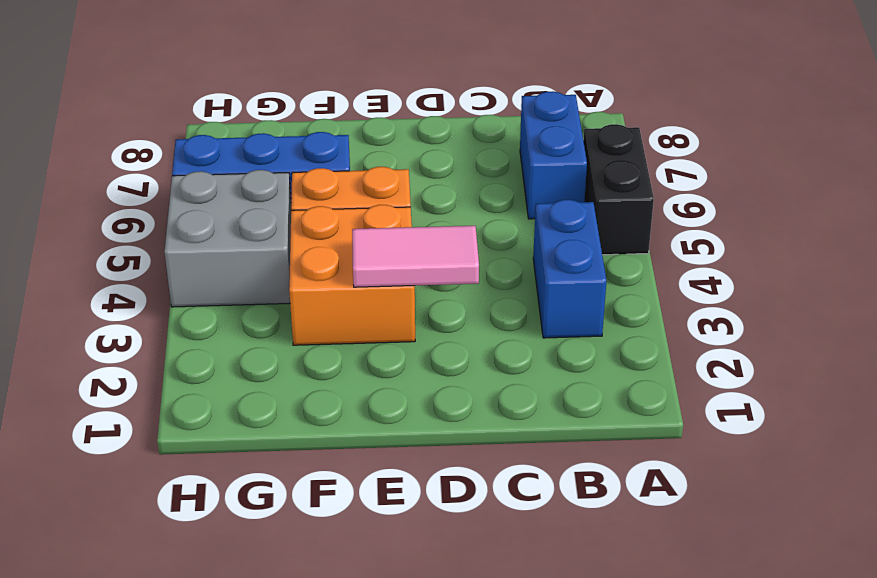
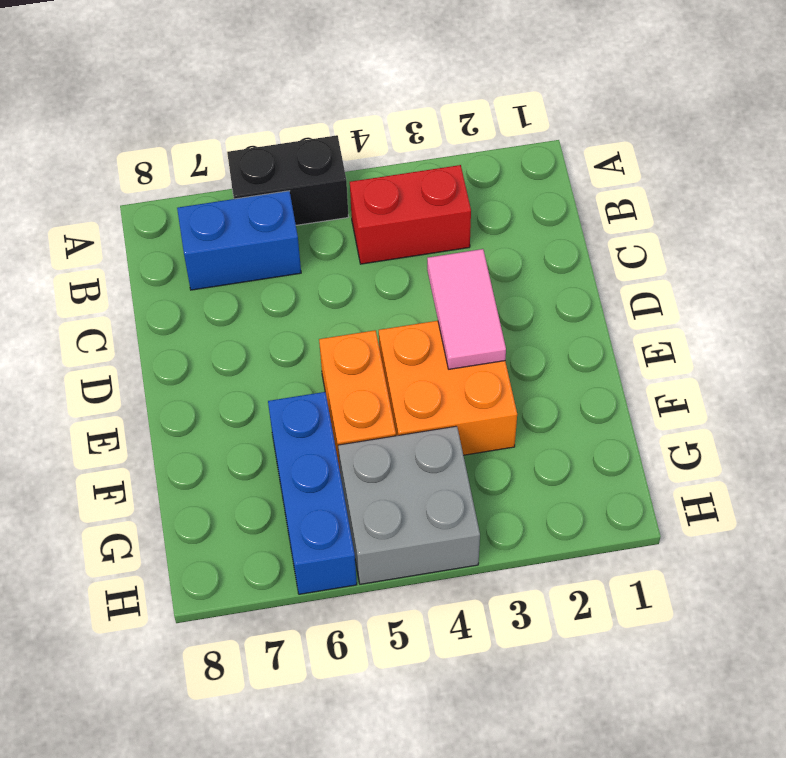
blue brick B3:B4 level 1 -> red brick B3:B4 level 1

